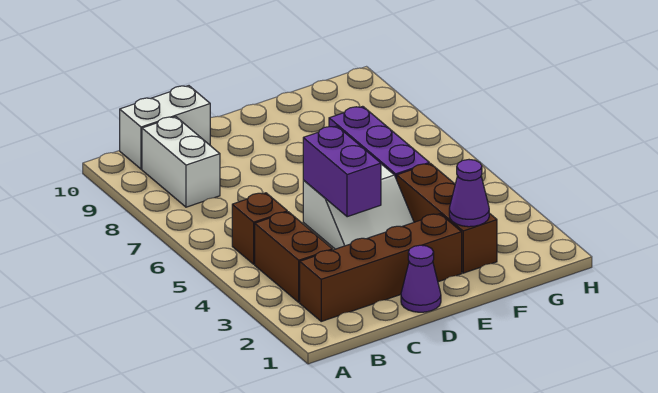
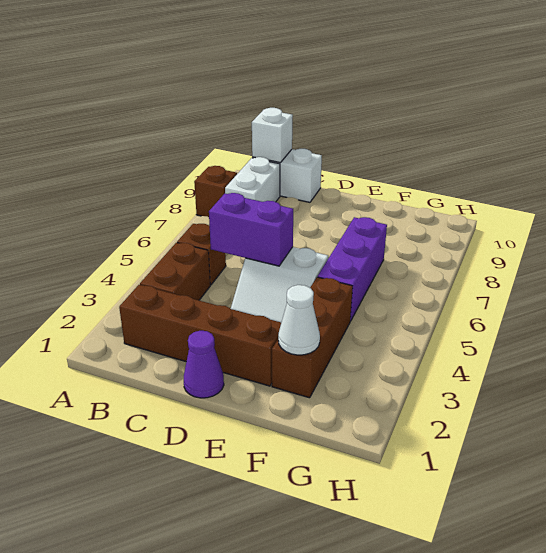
none -> brown brick A8 level 1
none -> white brick B10 level 2
purple brick D4:D5 level 2 -> purple brick C5:D5 level 2
purple cone F2 level 2 -> white cone F2 level 2

